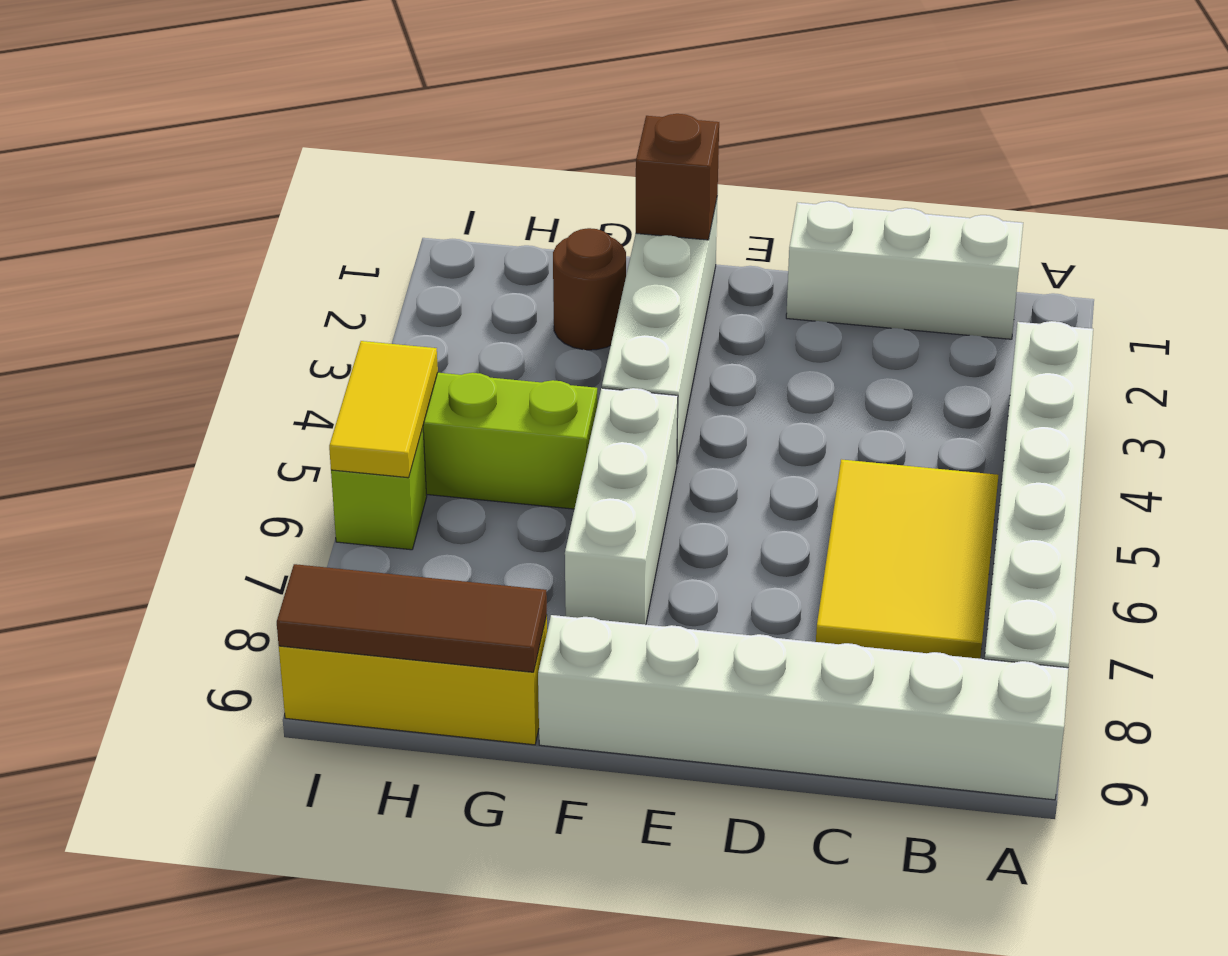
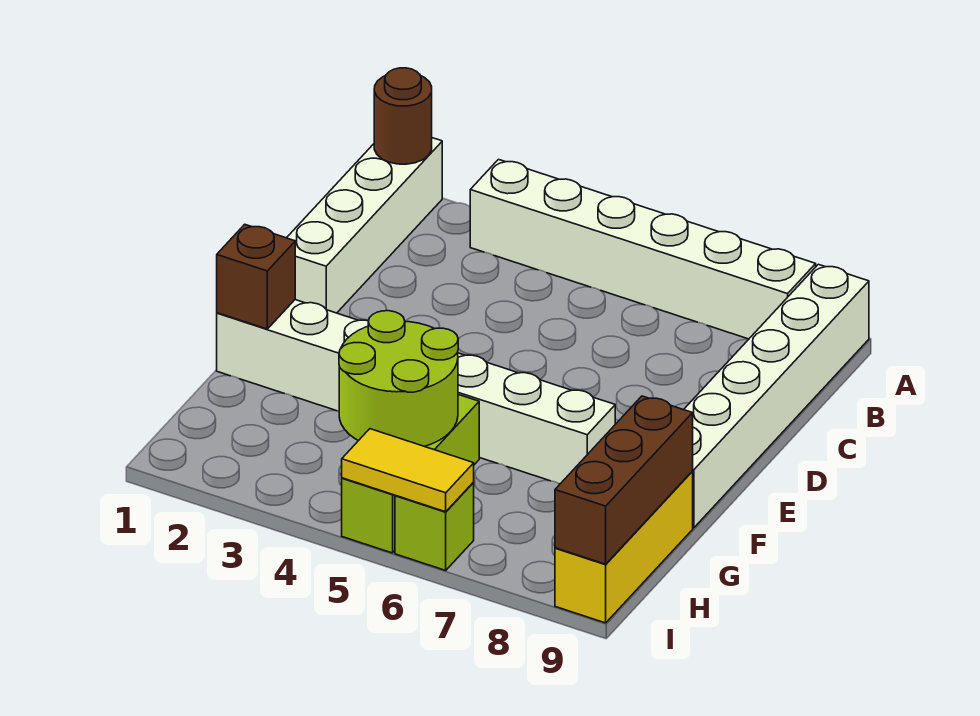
white brick B1:D1 level 1 -> white brick A1:D1 level 1
yellow tile B5:C7 level 1 -> none
brown round brick G2 level 1 -> brown round brick A1 level 2
none -> lime round brick G4:H5 level 2
brown tile G9:I9 level 2 -> brown brick G9:I9 level 2

